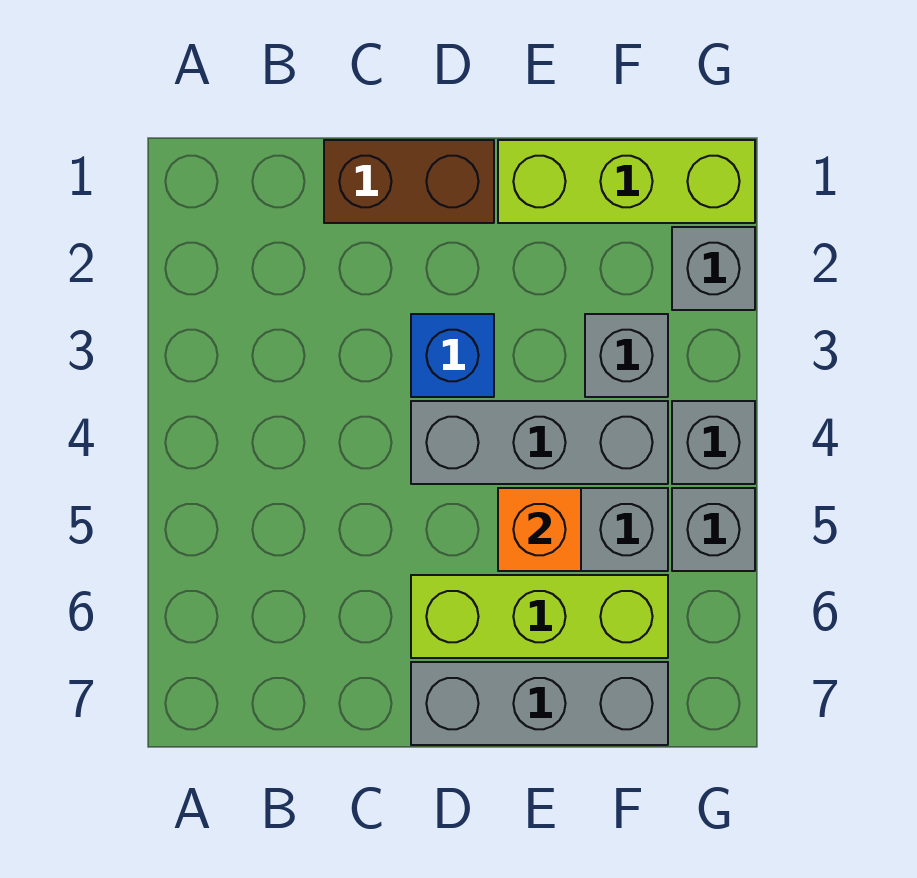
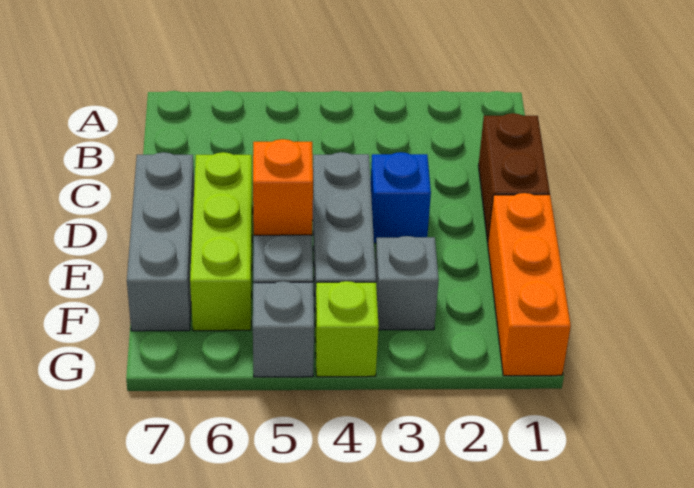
lime brick E1:G1 level 1 -> orange brick E1:G1 level 1
grey brick G2 level 1 -> none
grey brick G4 level 1 -> lime brick G4 level 1

